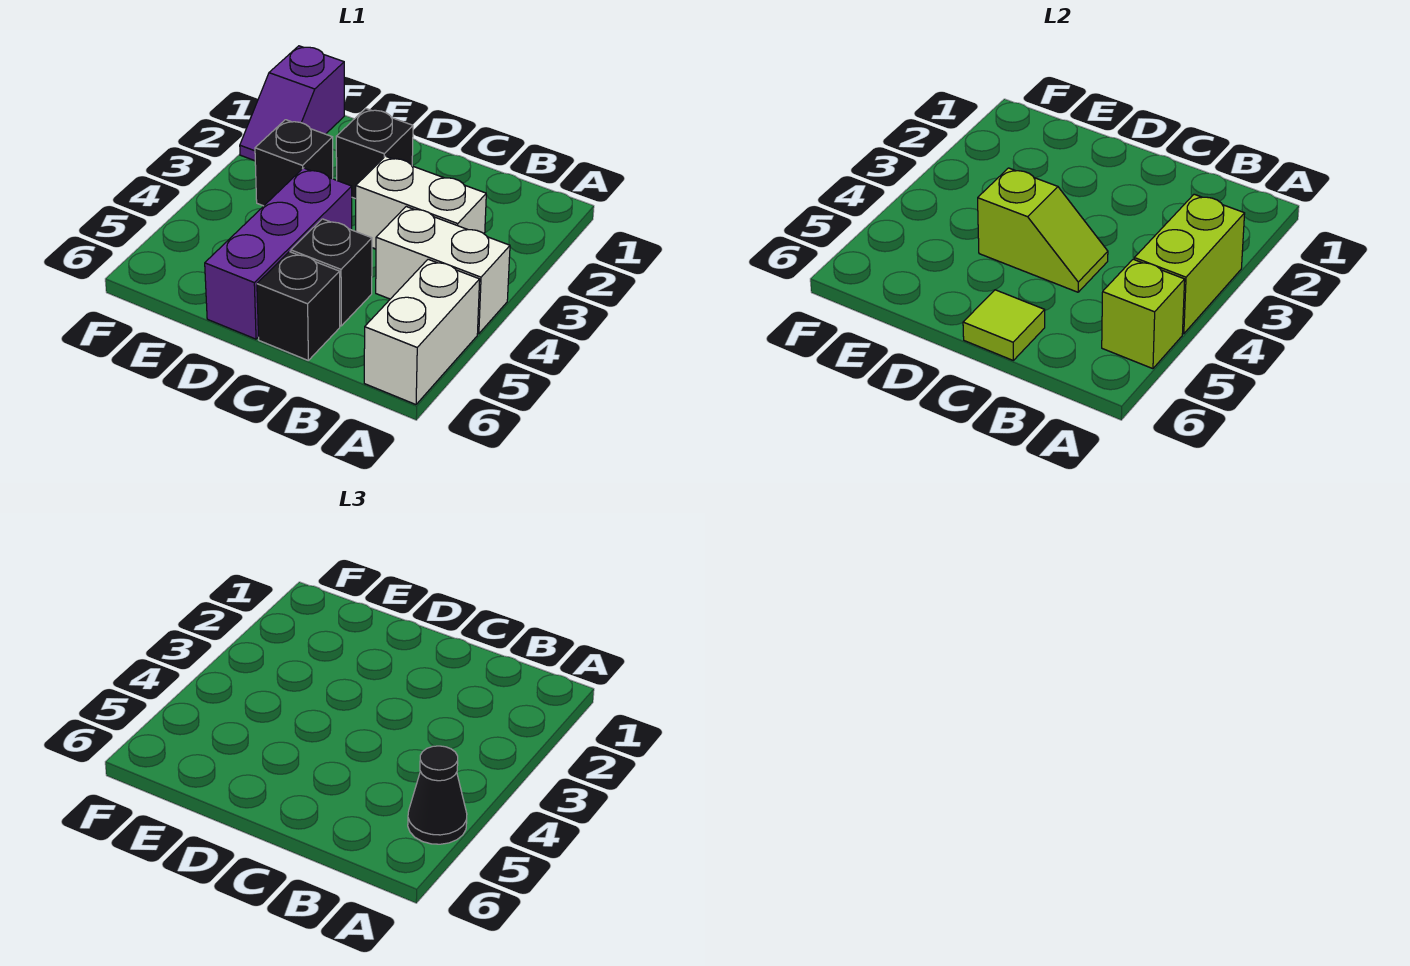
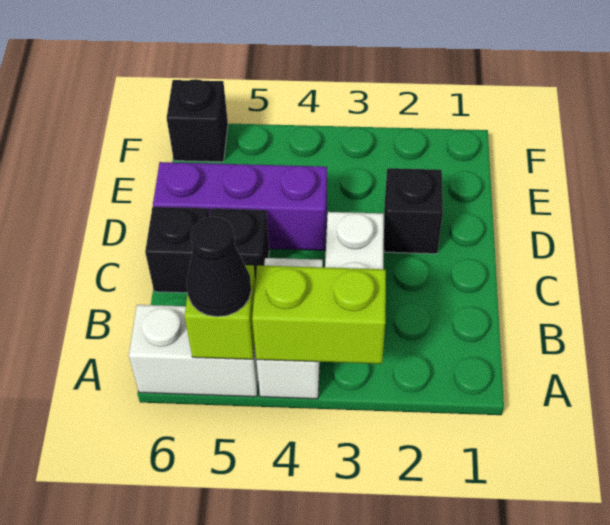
lime slope C4:D4 level 2 top D -> none
lime tile C6 level 2 -> none
black brick E3 level 1 -> black brick F6 level 1
purple slope F1:F2 level 1 top 1 -> none

